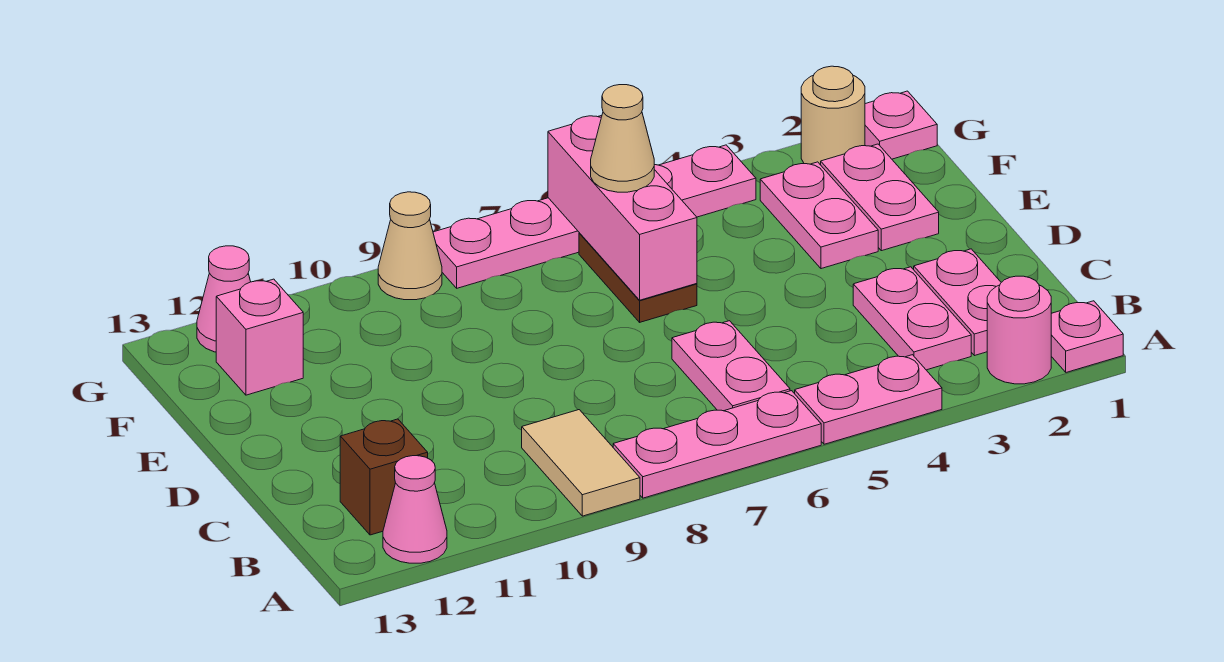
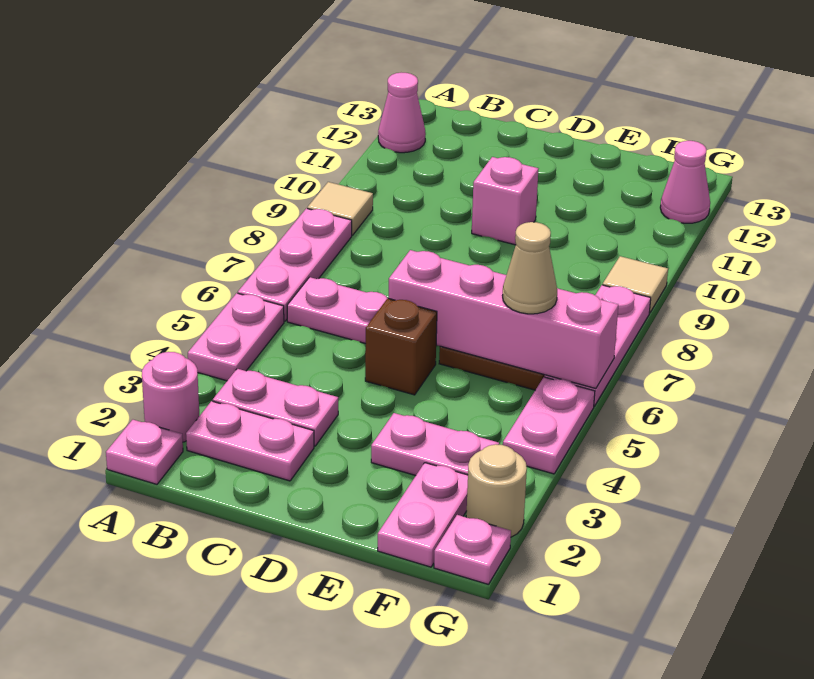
tan tile A9:B9 level 1 -> tan tile A9 level 1
brown brick B12 level 1 -> brown brick D5 level 1
pink plate E2:F2 level 1 -> pink plate F1:F2 level 1
pink brick E6:G6 level 2 -> pink brick D6:G6 level 2
pink brick F12 level 1 -> pink brick D10 level 1
tan cone G9 level 1 -> tan tile G9 level 1

